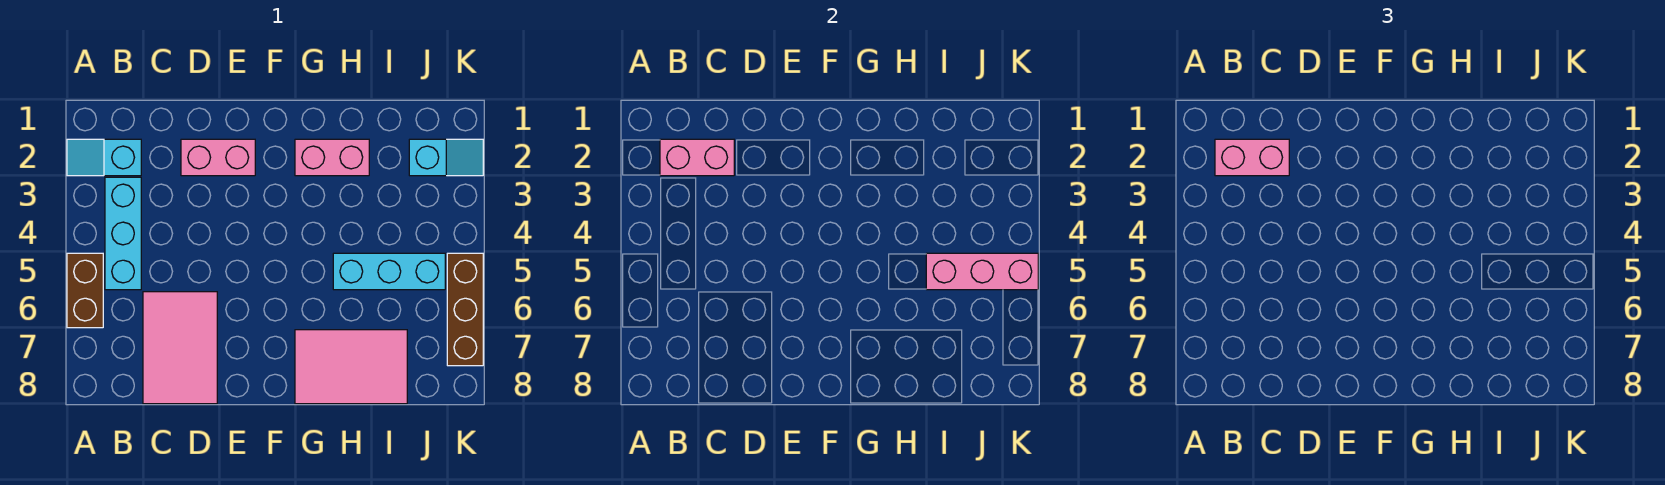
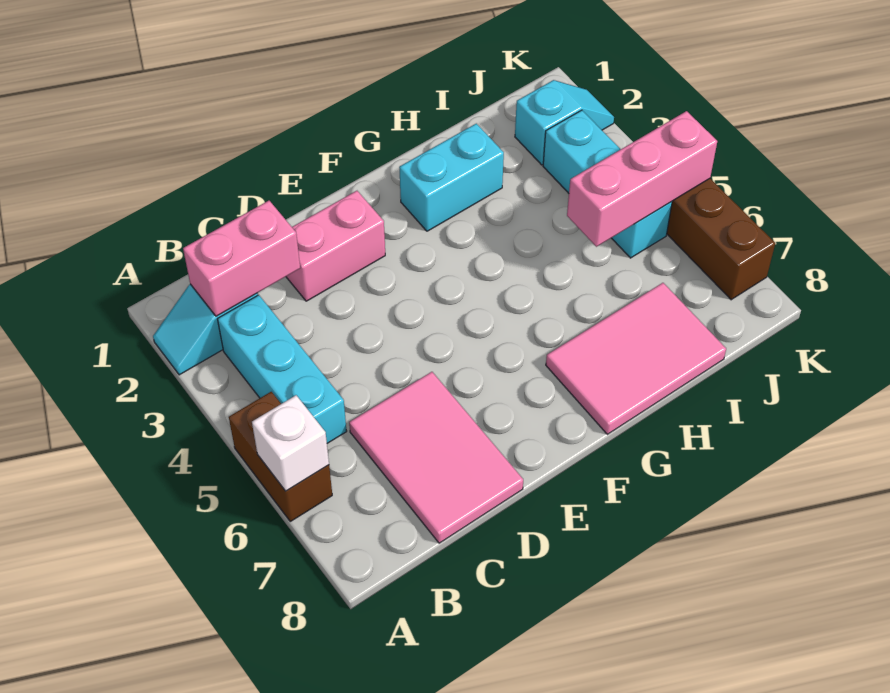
none -> white brick A6 level 2
pink brick B2:C2 level 3 -> none
pink brick G2:H2 level 1 -> cyan brick G2:H2 level 1
cyan brick H5:J5 level 1 -> cyan brick J3:J5 level 1

